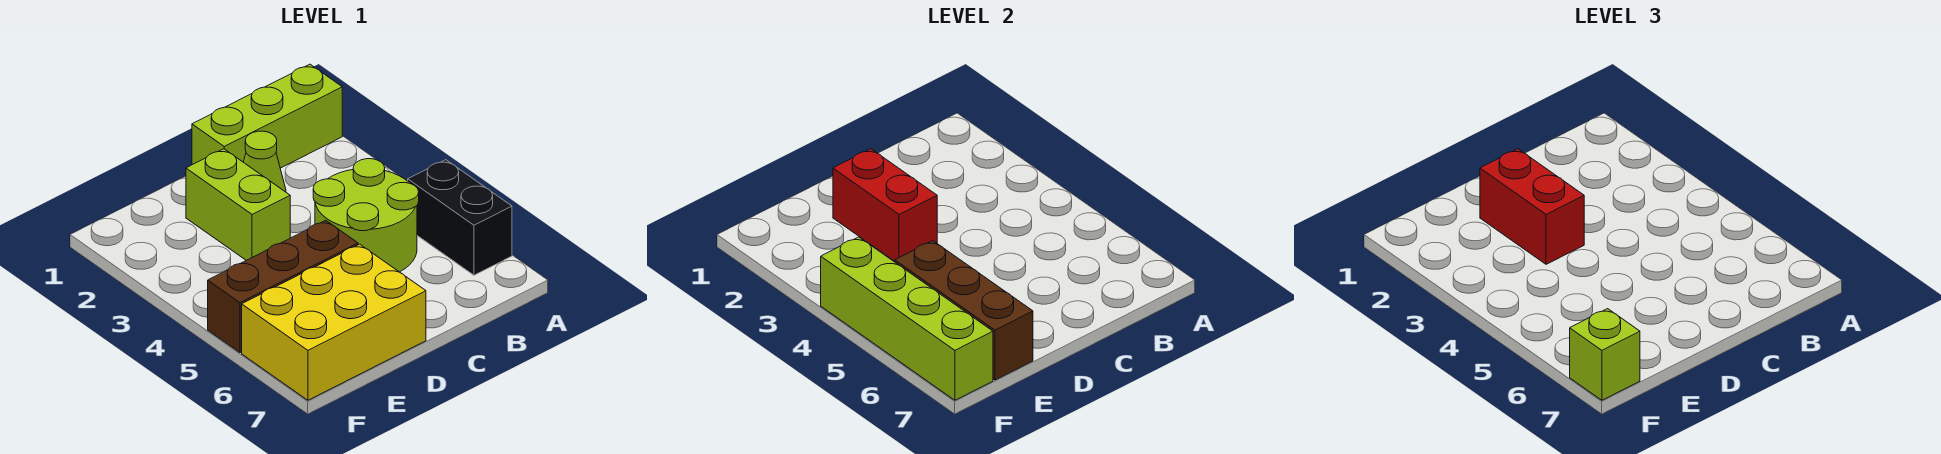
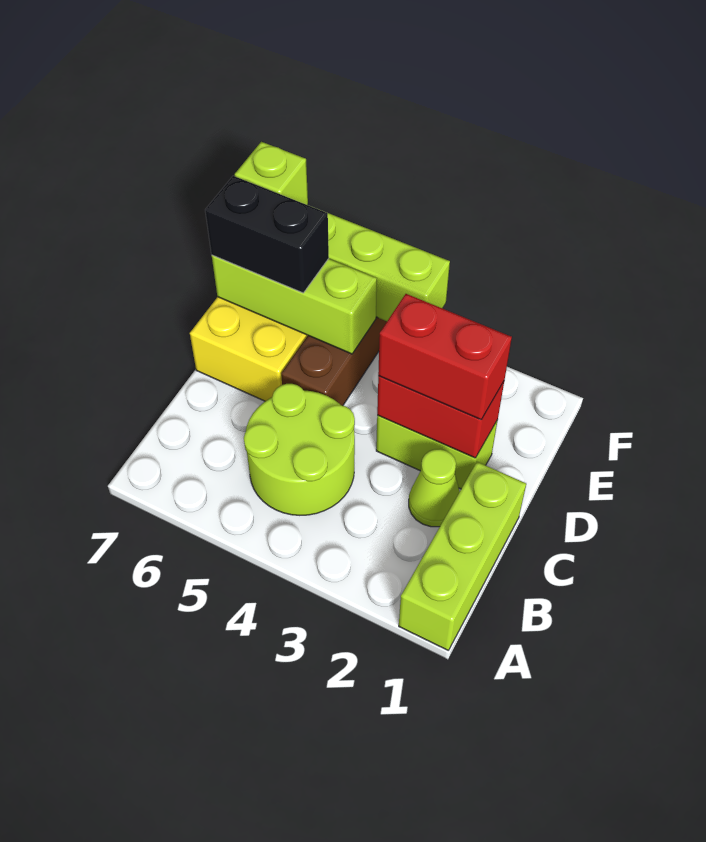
black brick A5:A6 level 1 -> black brick E6:E7 level 3
brown brick E5:E7 level 2 -> lime brick E5:E7 level 2

